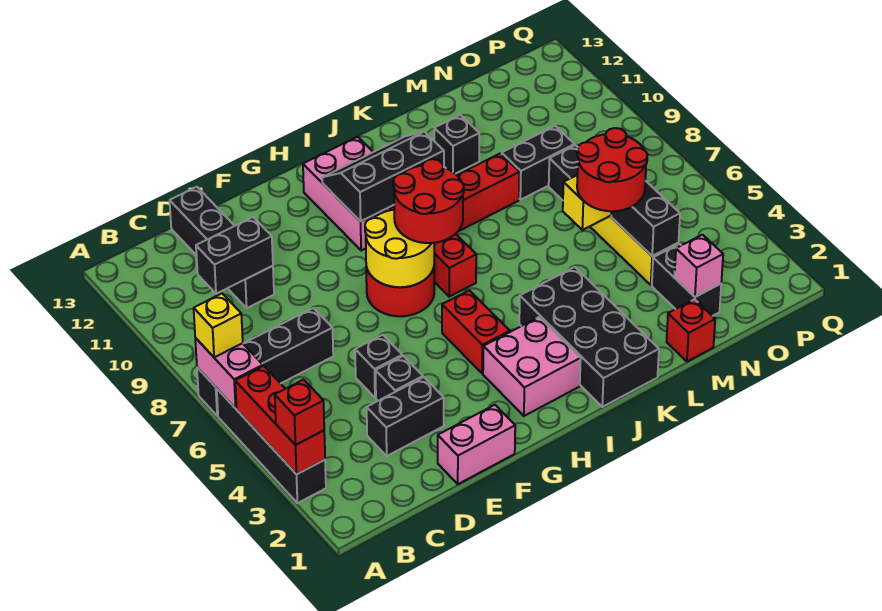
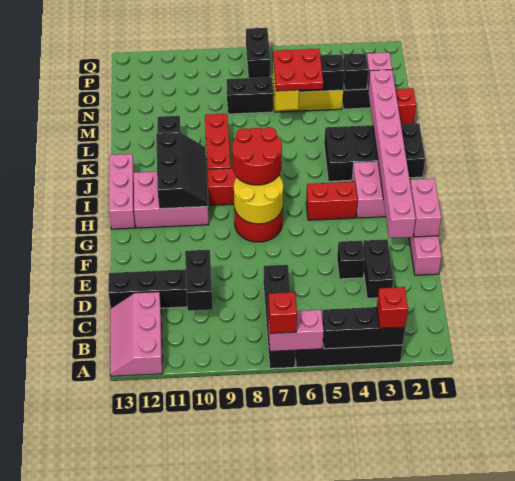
red brick A3:A5 level 2 -> black brick A3:A5 level 2
yellow brick A7 level 3 -> red brick A7 level 3
none -> pink slope A12:C13 level 1 top 12
black brick E5 level 1 -> black brick N3 level 2
none -> pink brick F1:G1 level 2
none -> pink brick F2:M2 level 2
black slope H10:J11 level 2 top 10 -> black slope H10:J11 level 2 top 11
none -> pink brick H13:J13 level 1
red round brick M5:N6 level 3 -> red plate M5:N6 level 3
black brick M9:N9 level 1 -> black brick P7:Q7 level 1

